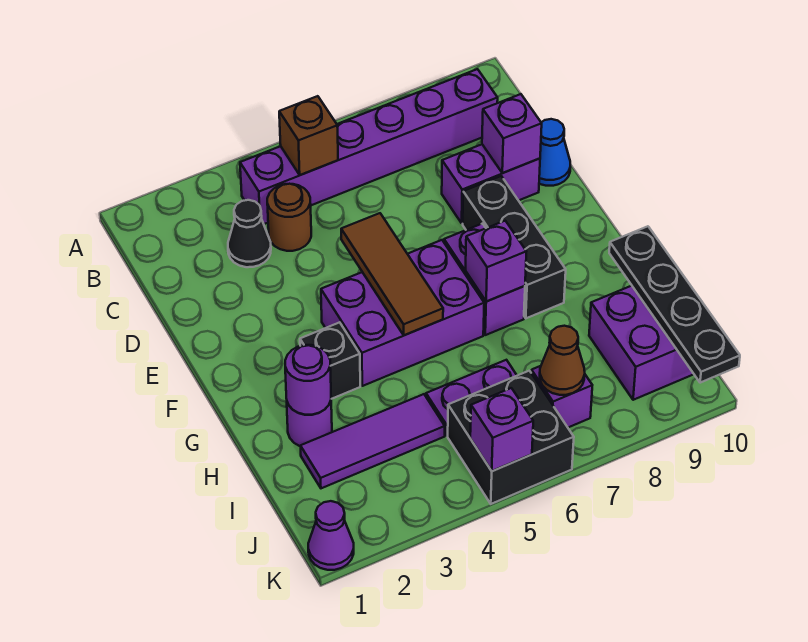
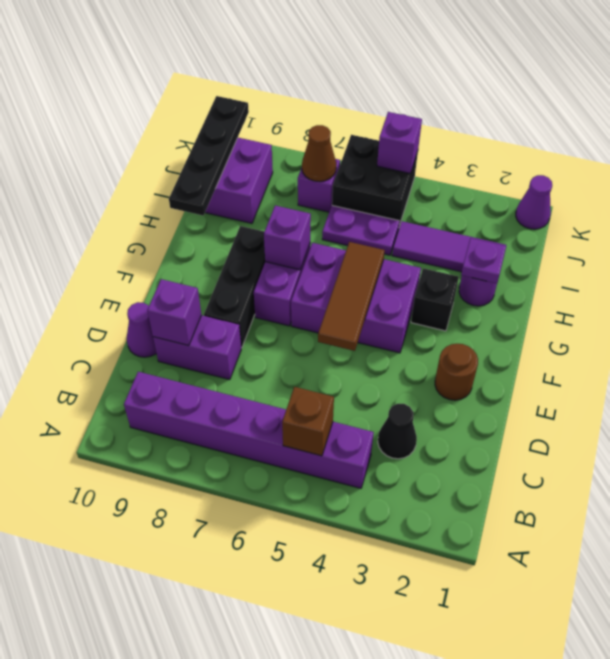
brown round brick C4 level 1 -> brown round brick E2 level 1
blue cone D10 level 1 -> purple cone D10 level 1
purple round brick H2 level 2 -> purple plate H2 level 2

